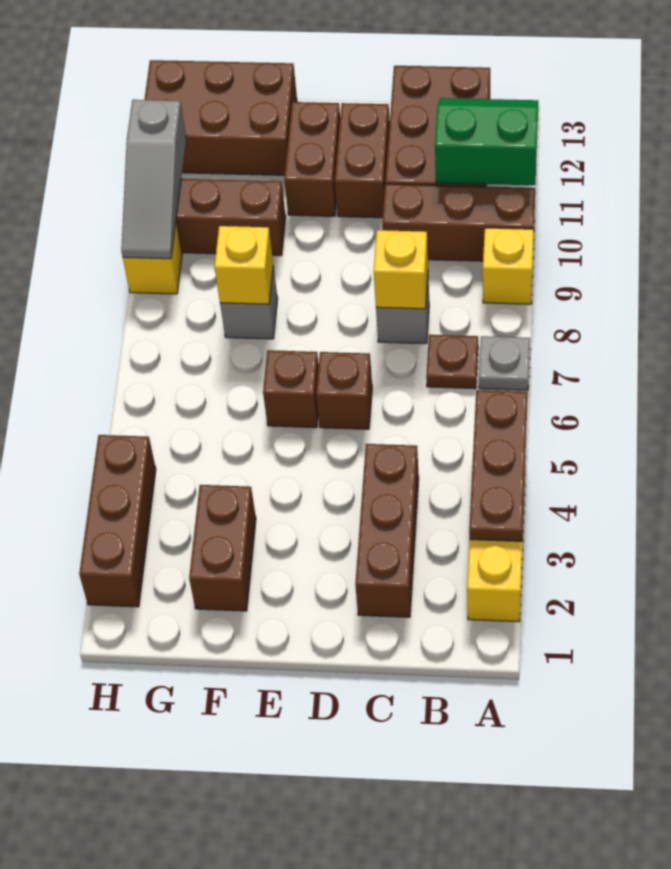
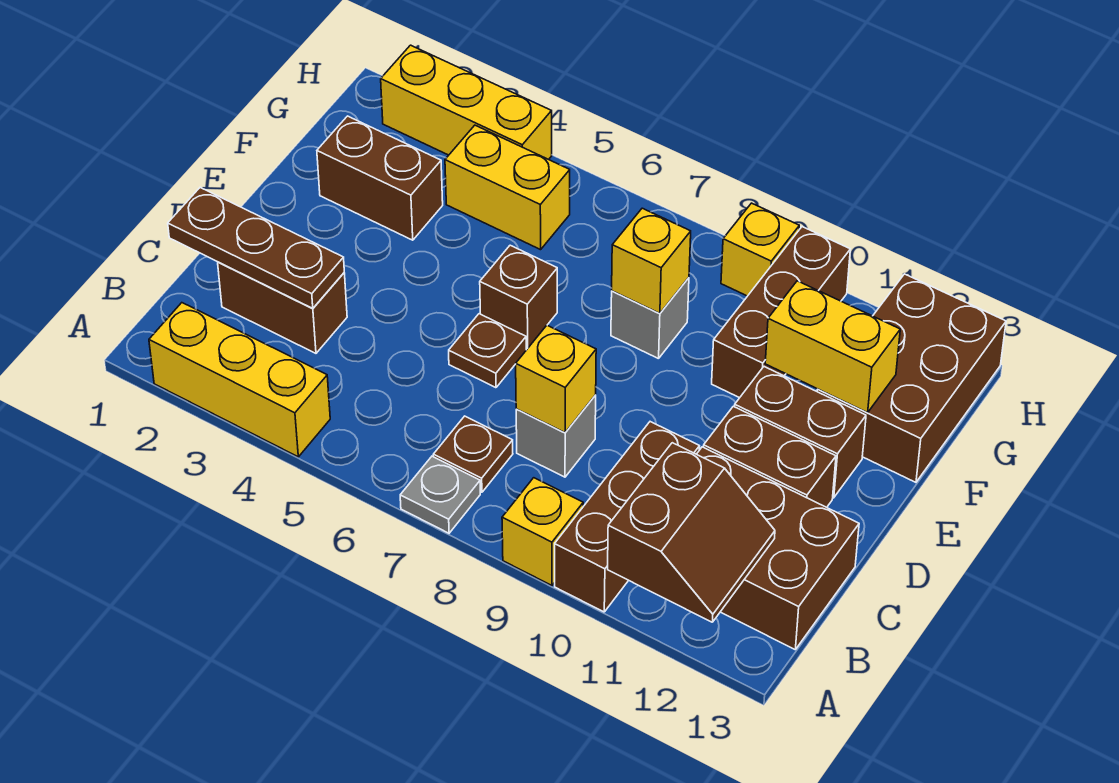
brown plate A3:A5 level 2 -> brown plate C1:C3 level 2
green slope A11:B12 level 2 top 11 -> brown slope A11:B12 level 2 top 11
brown brick C2:C4 level 1 -> brown brick C2:C3 level 1
brown brick D6 level 1 -> brown plate D6 level 1
none -> yellow brick F11:F12 level 2
none -> yellow brick G4:G5 level 1
brown brick H2:H4 level 1 -> yellow brick H2:H4 level 1
grey slope H9:H11 level 2 top 11 -> none

